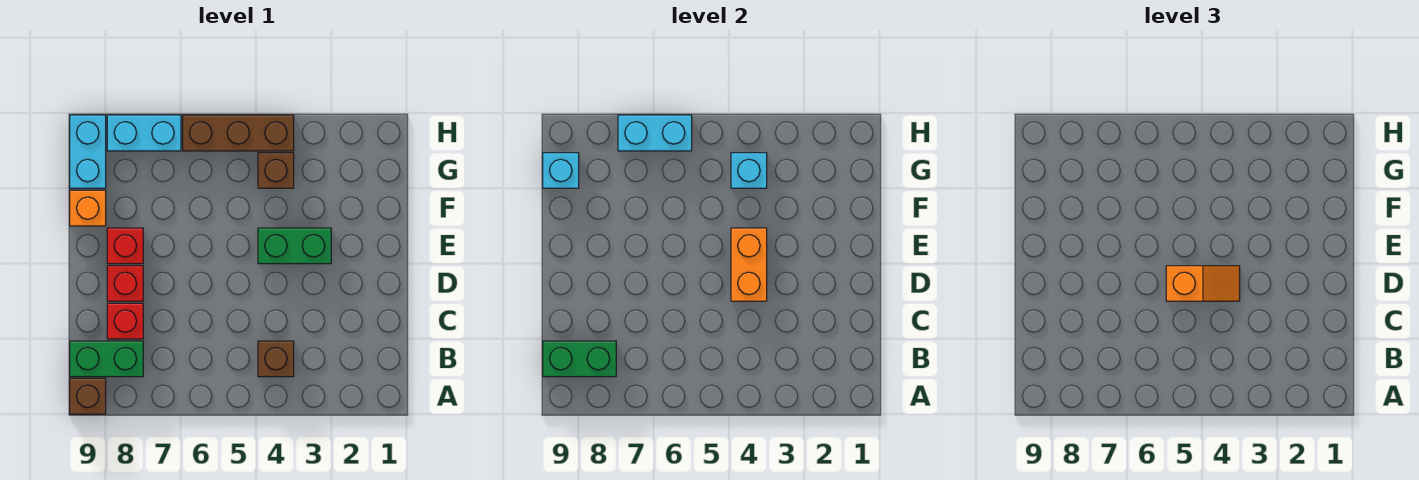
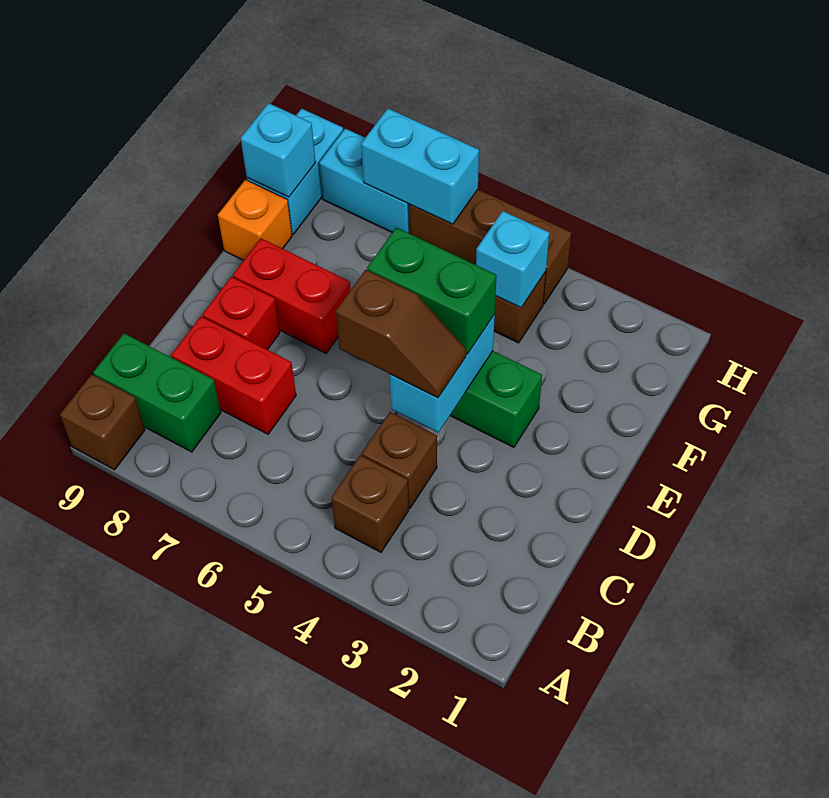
green brick B8:B9 level 2 -> green brick E4:E5 level 3
none -> brown brick C4 level 1
red brick C8 level 1 -> red brick C7:C8 level 1
orange brick D4:E4 level 2 -> cyan brick D4:E4 level 2
orange slope D4:D5 level 3 top 5 -> brown slope D4:D5 level 3 top 5
red brick E8 level 1 -> red brick E7:E8 level 1

